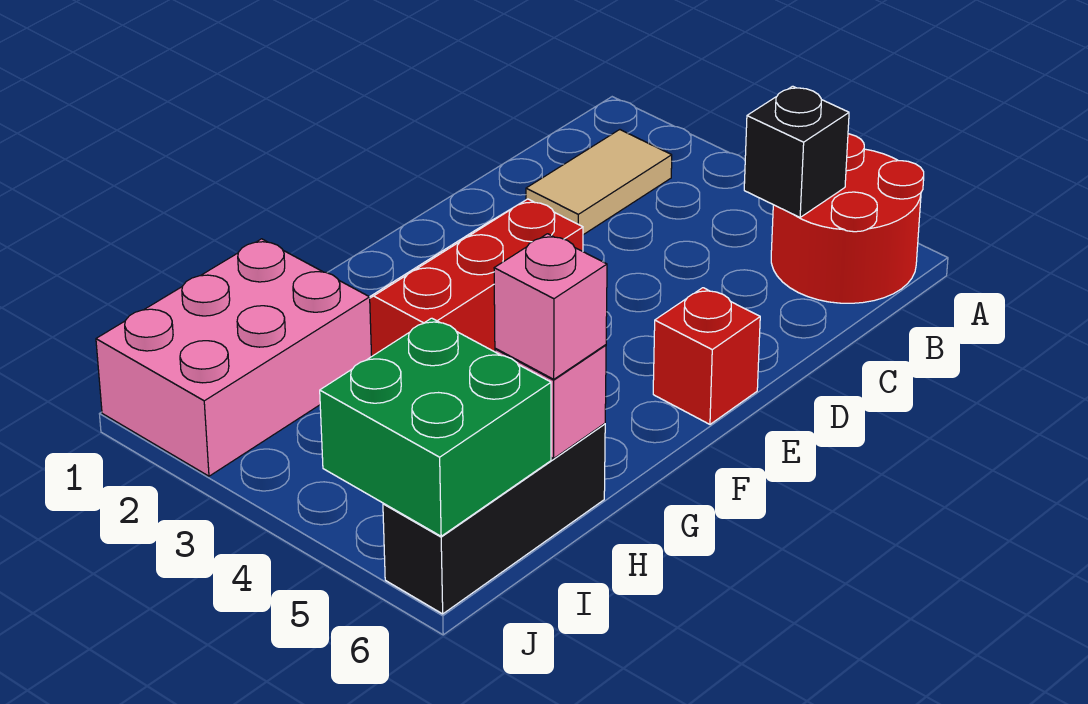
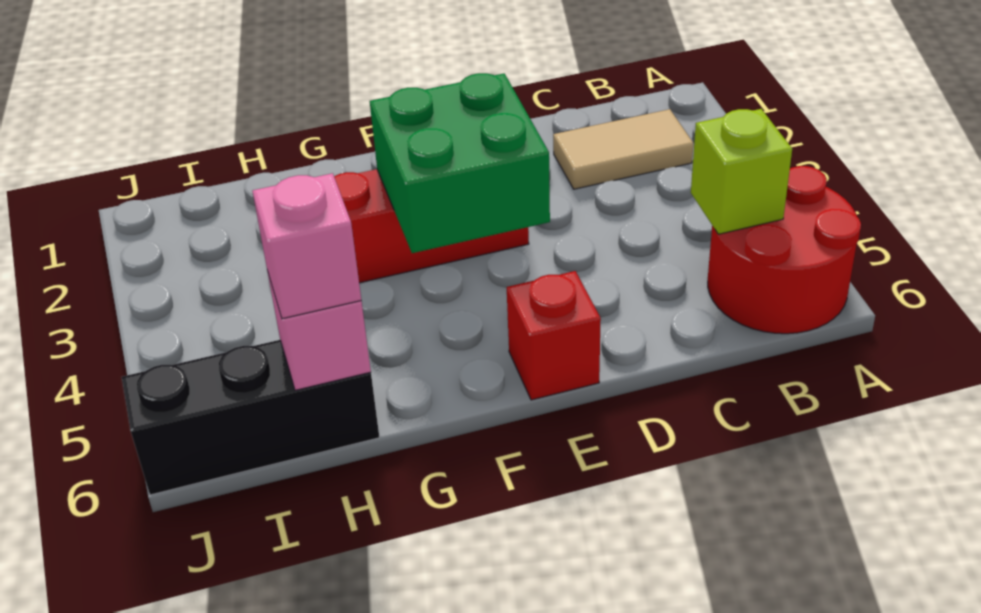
black brick B5 level 2 -> lime brick B5 level 2
pink brick H1:J2 level 1 -> none
green brick I5:J6 level 2 -> green brick E3:F4 level 2

